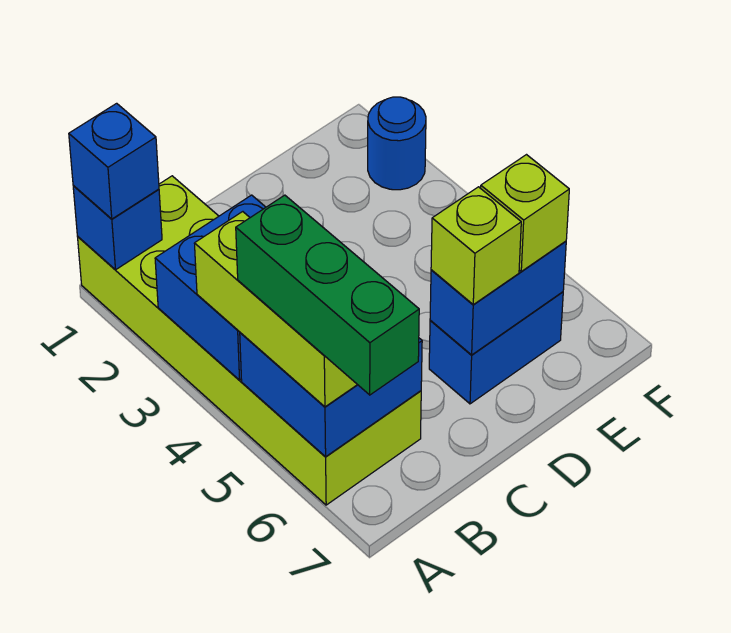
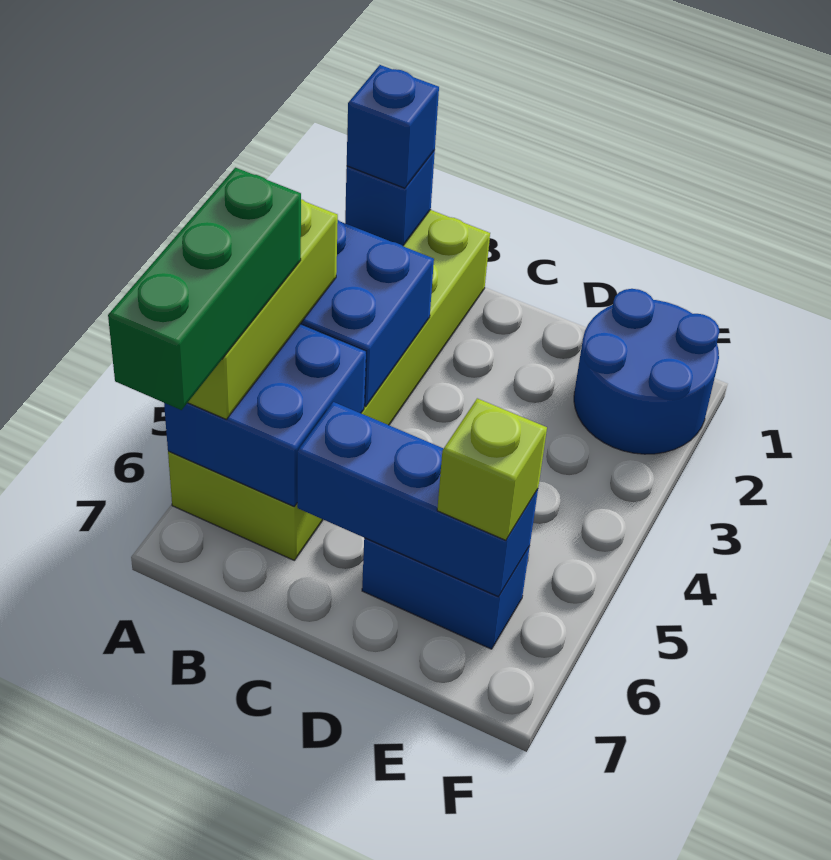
blue brick D6:E6 level 2 -> blue brick C6:E6 level 2
lime brick D6 level 3 -> none
blue round brick F2 level 1 -> blue round brick E1:F2 level 1

